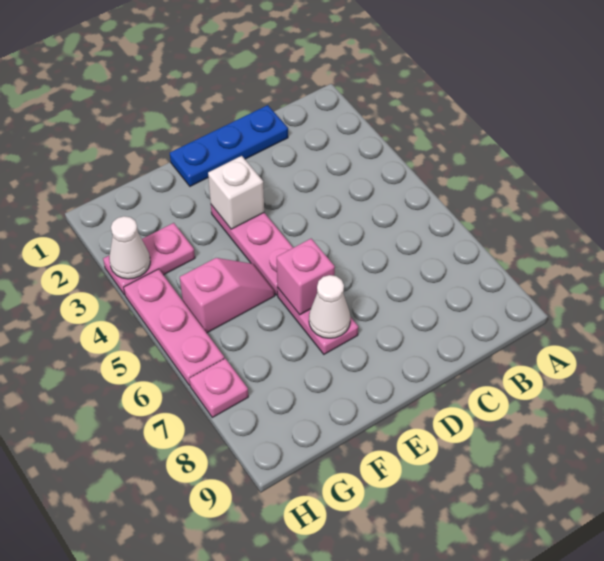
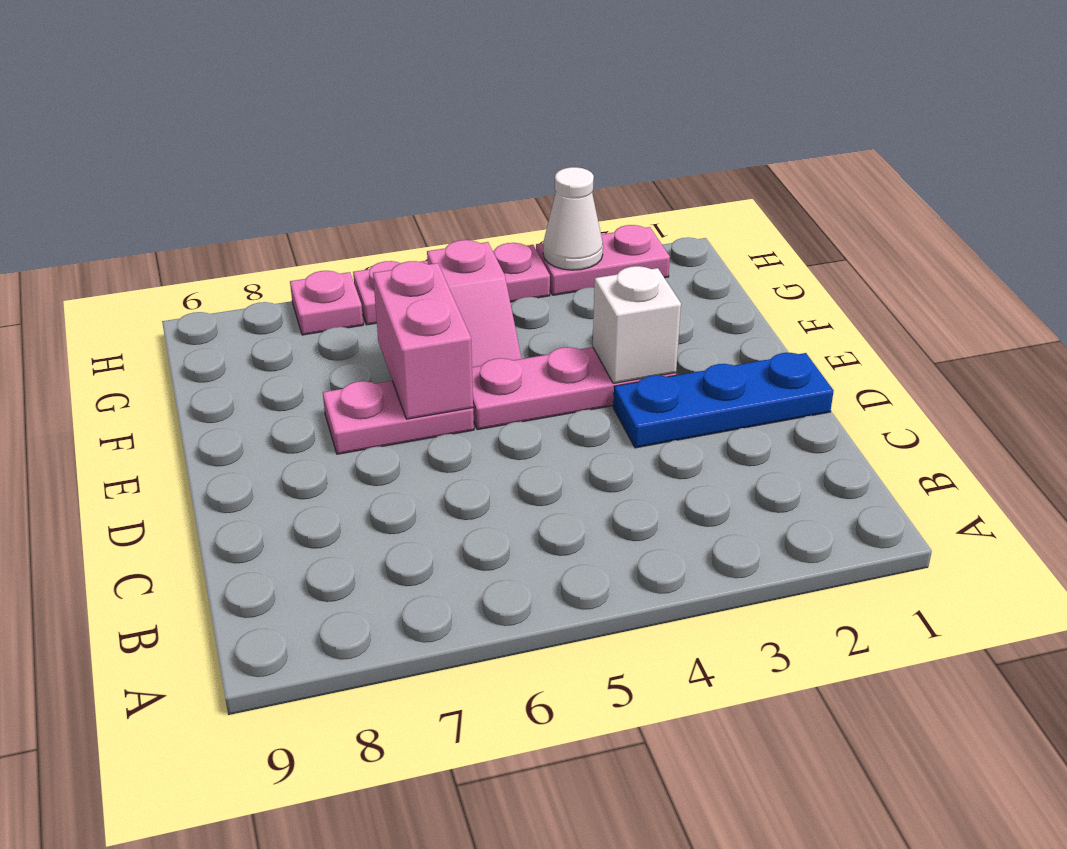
blue plate C1:E1 level 1 -> blue plate D1:D3 level 1
pink brick E6 level 2 -> pink brick E6:F6 level 2
white cone E7 level 2 -> none
pink plate G3:H3 level 1 -> pink plate H2:H3 level 1

